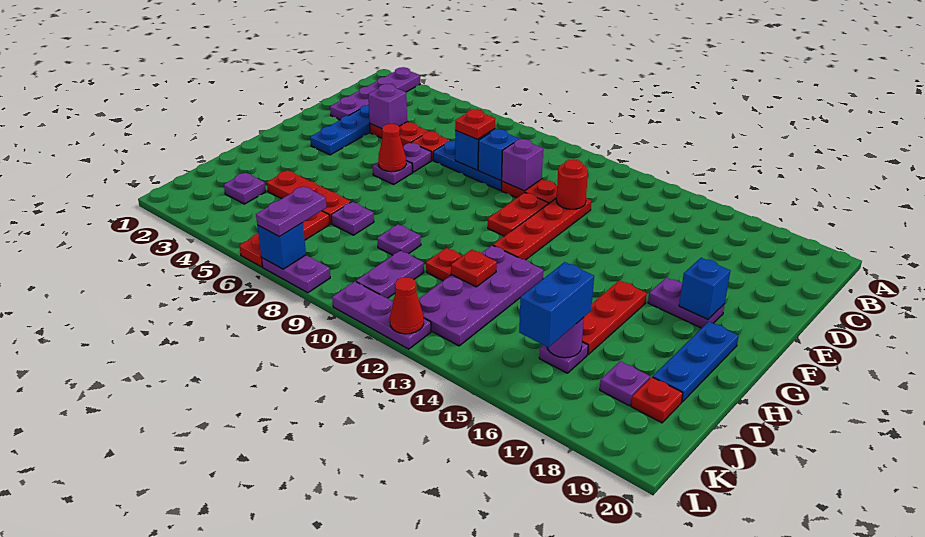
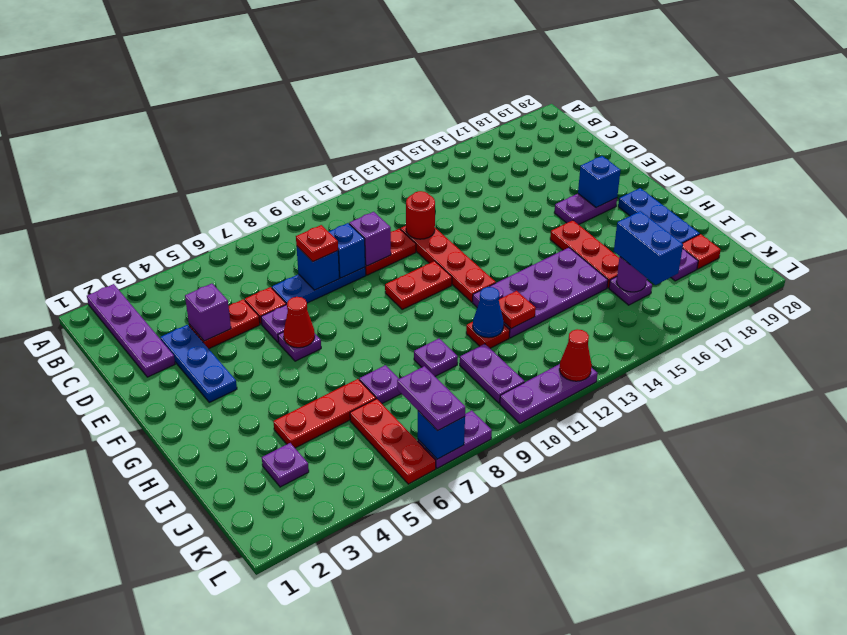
red plate E11:F11 level 1 -> red plate F10:F11 level 1
purple plate H12:K13 level 1 -> purple plate H12:I15 level 1
none -> blue cone I11 level 2

